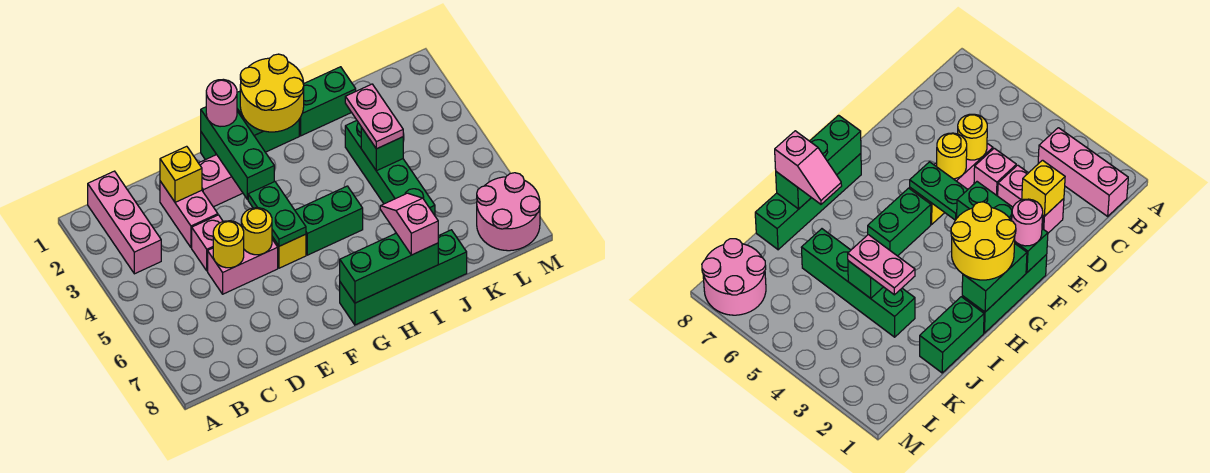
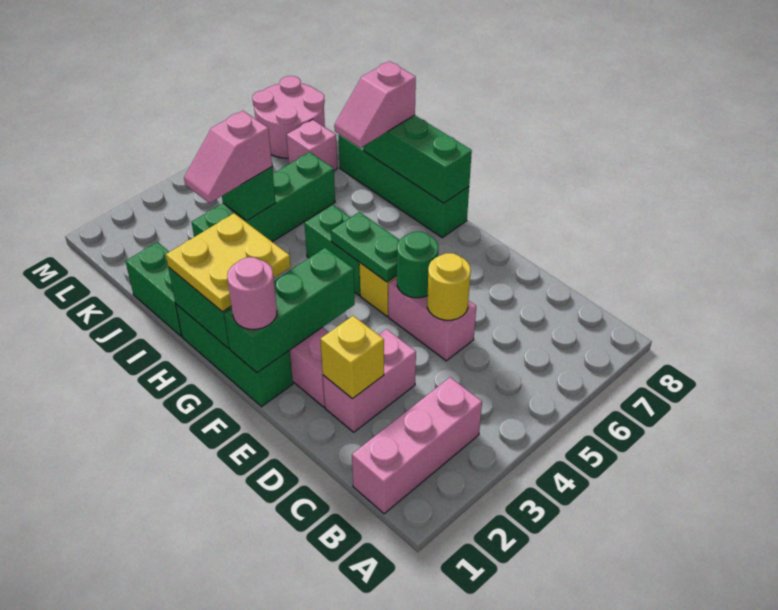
pink brick D4 level 1 -> pink brick K7 level 1
yellow round brick E5 level 2 -> green round brick E5 level 2
green plate F4:F5 level 2 -> green plate F5:G5 level 2
yellow round brick G1:H2 level 3 -> yellow plate G1:H2 level 3
pink plate J3:J4 level 3 -> pink slope J3:J4 level 3 top 4

